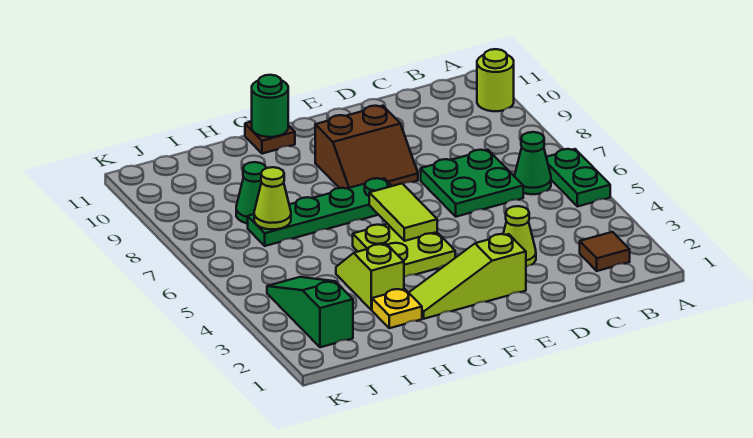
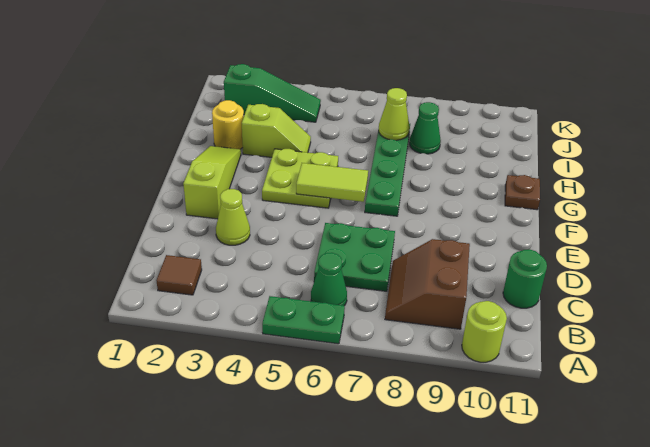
brown slope E8:F9 level 1 top 9 -> brown slope B8:C9 level 1 top 9
green round brick G11 level 2 -> green round brick C11 level 1
yellow plate H2 level 1 -> yellow round brick H2 level 1

